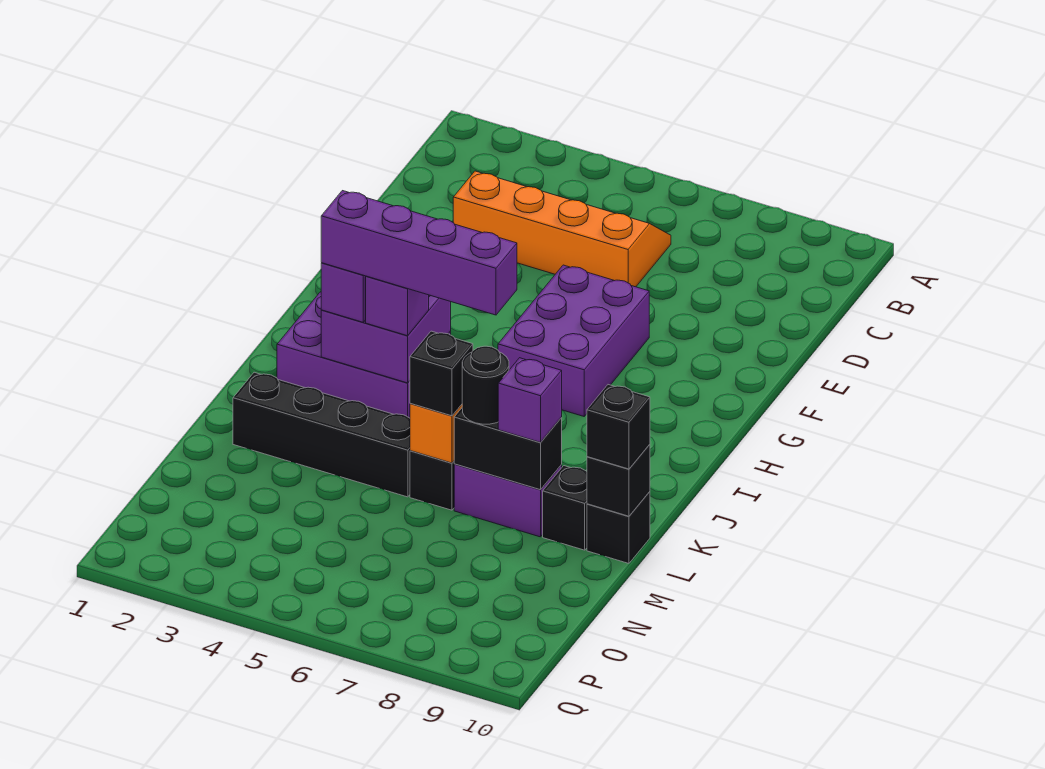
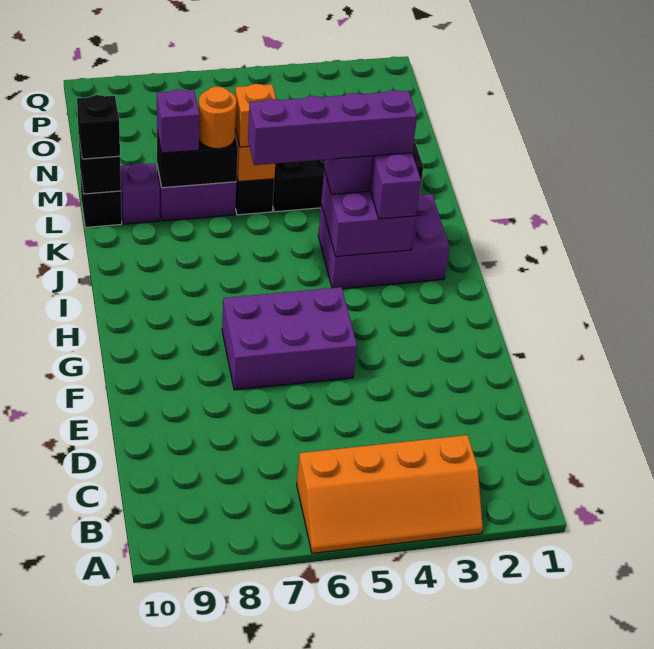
orange slope C3:D6 level 1 top D -> orange slope A3:B6 level 1 top B
purple brick F6:H7 level 1 -> purple brick F5:G7 level 1
black brick L6 level 3 -> orange brick L6 level 3
black round brick L7 level 3 -> orange round brick L7 level 3
black brick L9 level 1 -> purple brick L9 level 1

